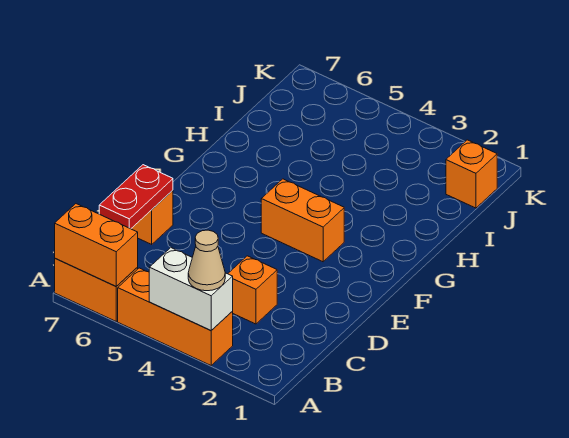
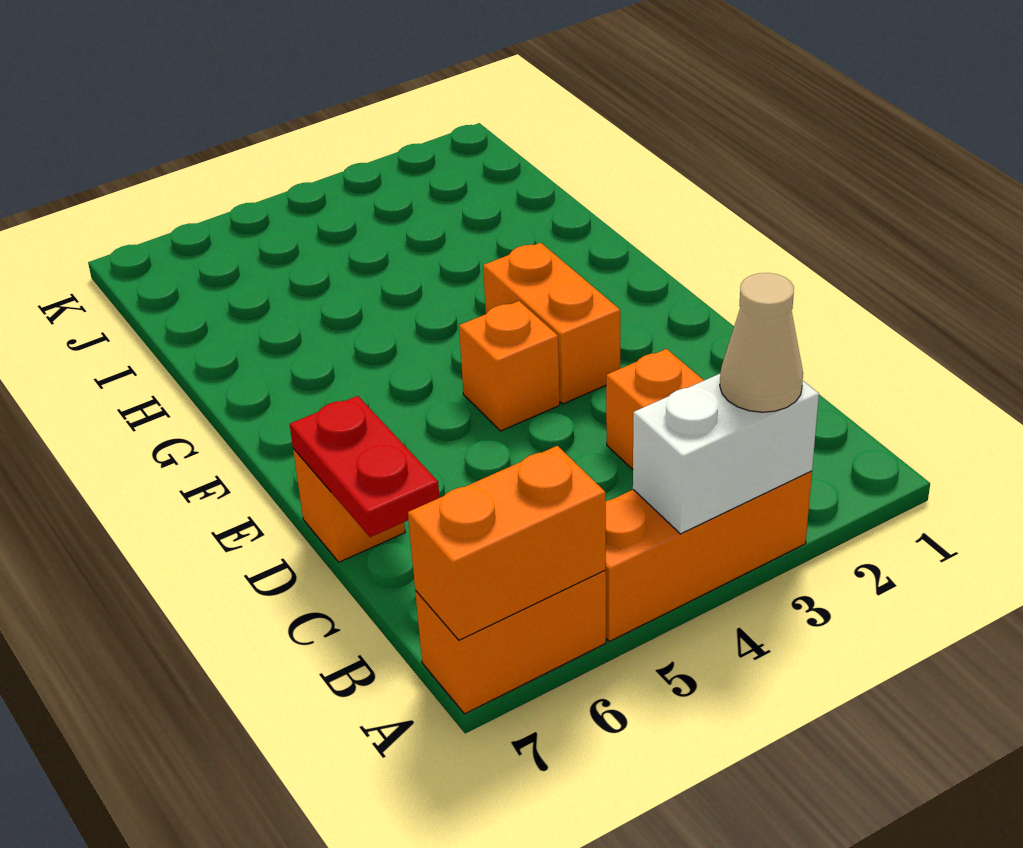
orange brick F3:F4 level 1 -> orange brick E3:F3 level 1
orange brick J1 level 1 -> orange brick E4 level 1

